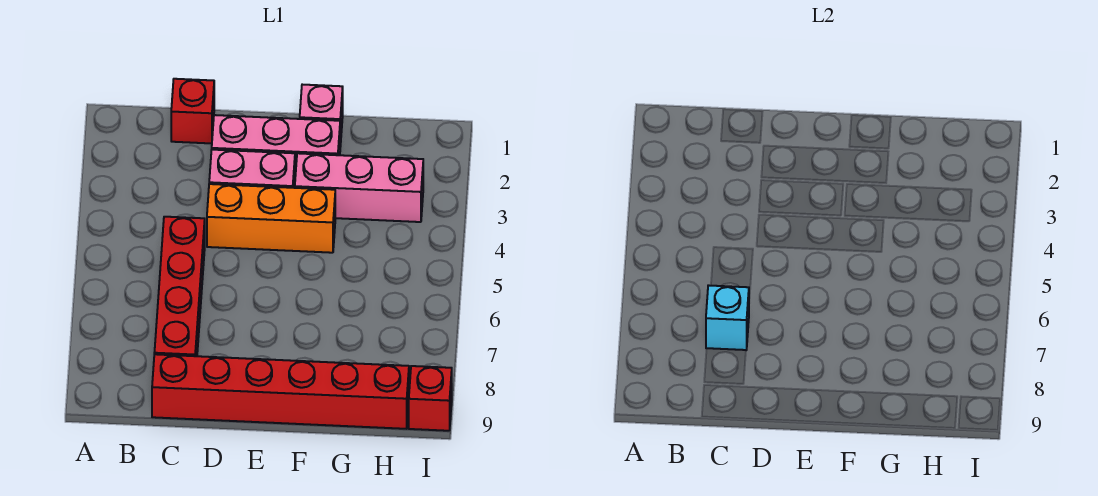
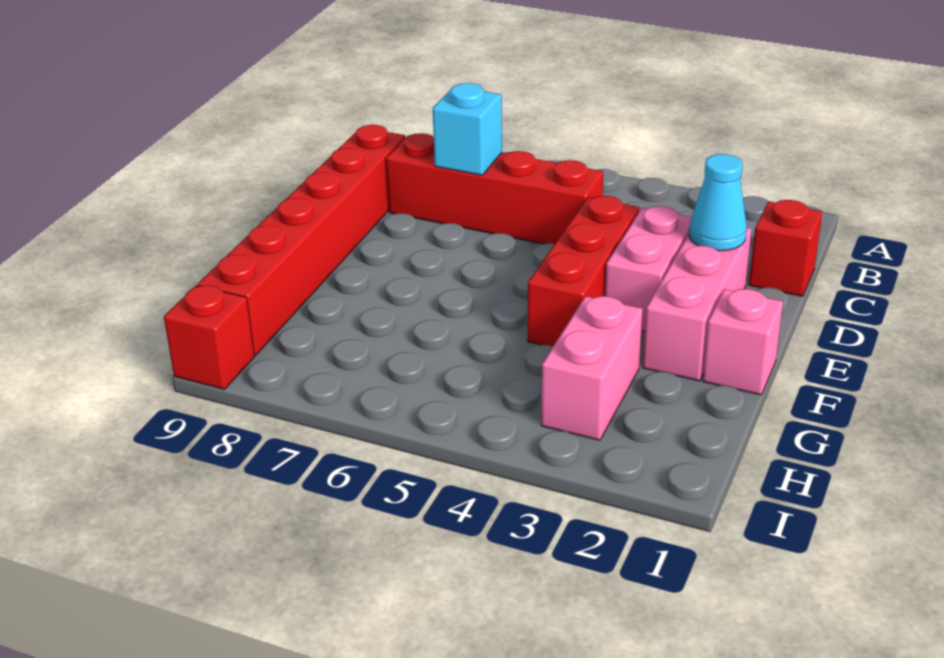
none -> cyan cone D2 level 2
orange brick D4:F4 level 1 -> red brick D4:F4 level 1
pink brick F3:H3 level 1 -> pink brick G3:H3 level 1

